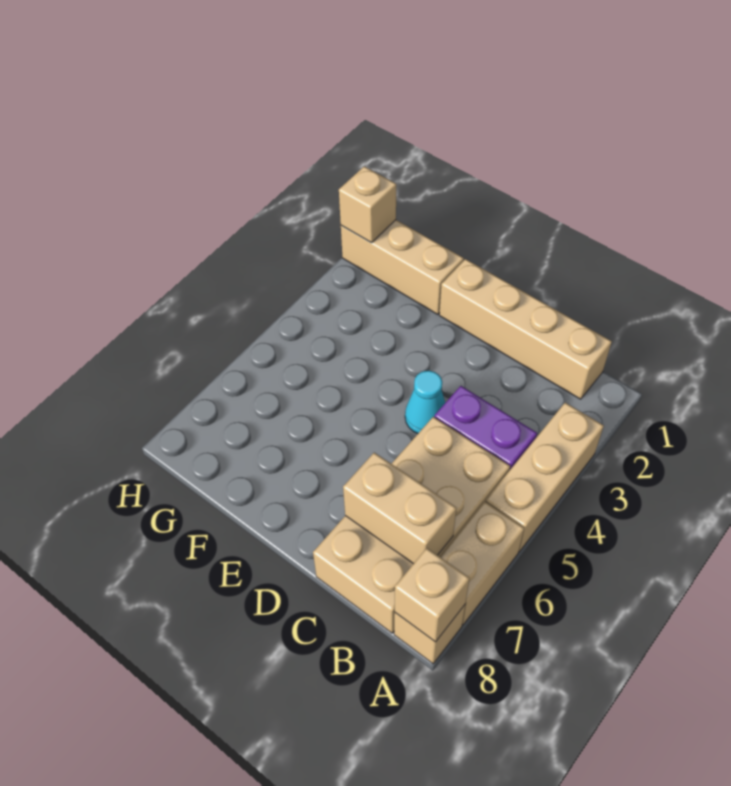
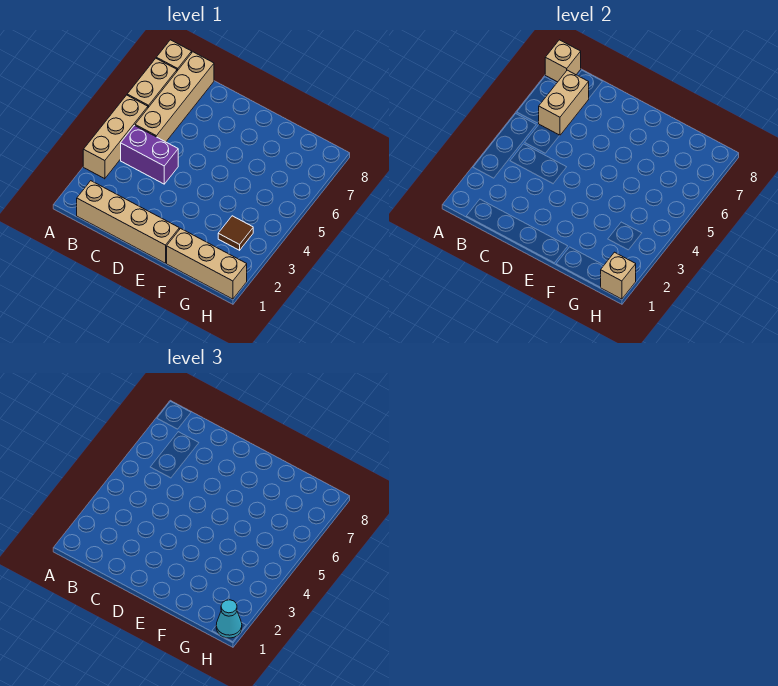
tan brick B5:C8 level 1 -> tan brick B5:B8 level 1
tan brick B7:C7 level 2 -> tan brick B6:B7 level 2
cyan cone D4 level 1 -> cyan cone H1 level 3
none -> brown tile G3 level 1

